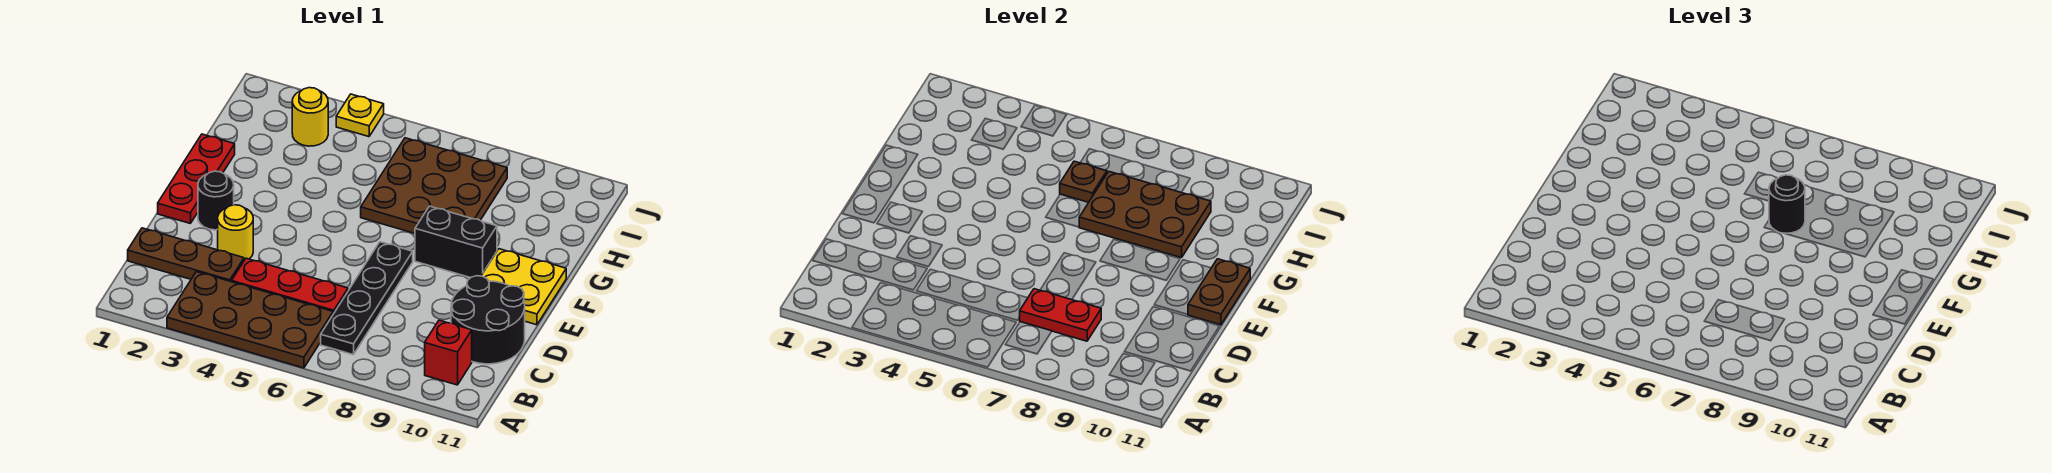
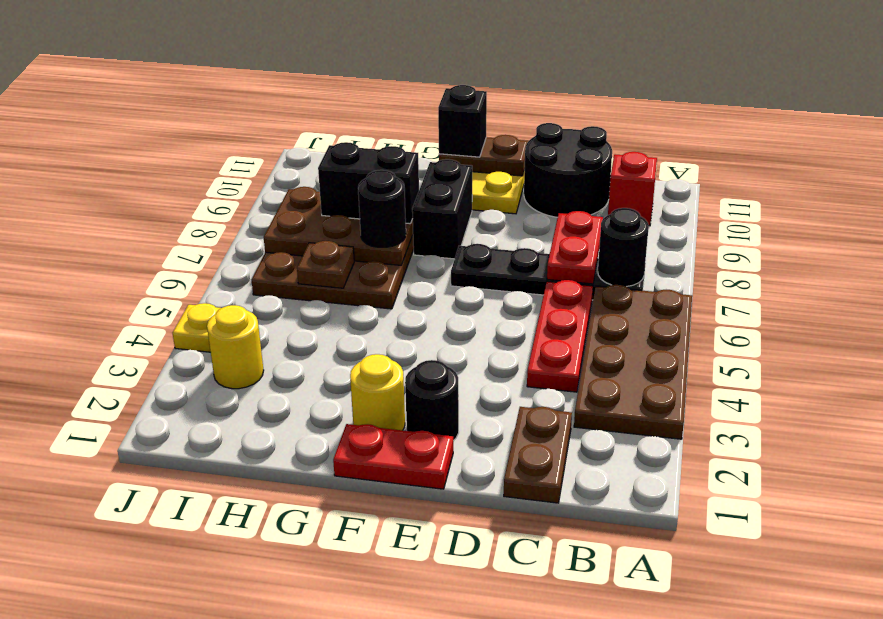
none -> black round brick B7 level 2
brown plate C1:C3 level 1 -> brown plate C1:C2 level 1
yellow round brick D3 level 1 -> yellow round brick F2 level 1
red plate E1:G1 level 1 -> red plate E1:F1 level 1
none -> black brick F11 level 3
brown plate G7:H9 level 2 -> brown plate G7:I8 level 2
none -> black brick G8:H8 level 3

